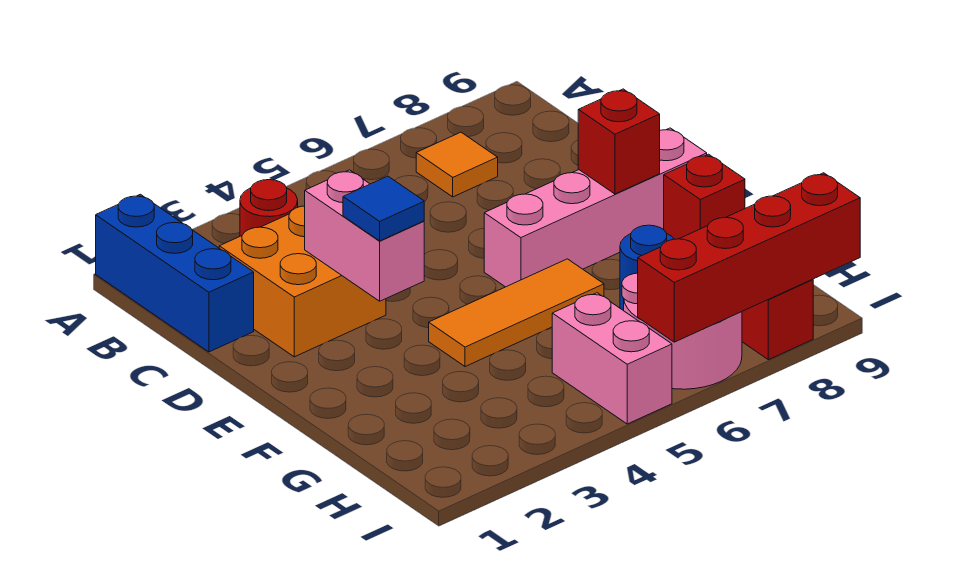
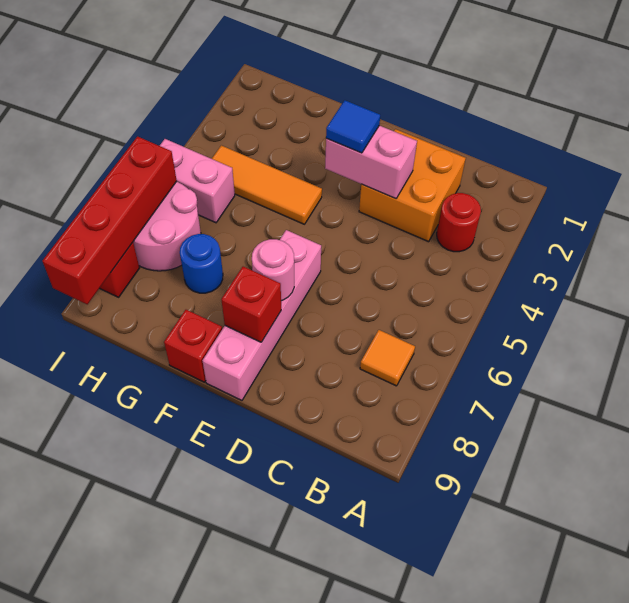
blue brick A1:C1 level 1 -> none
none -> pink round brick E7 level 2
orange tile F4:F6 level 1 -> orange tile F4:H4 level 1

